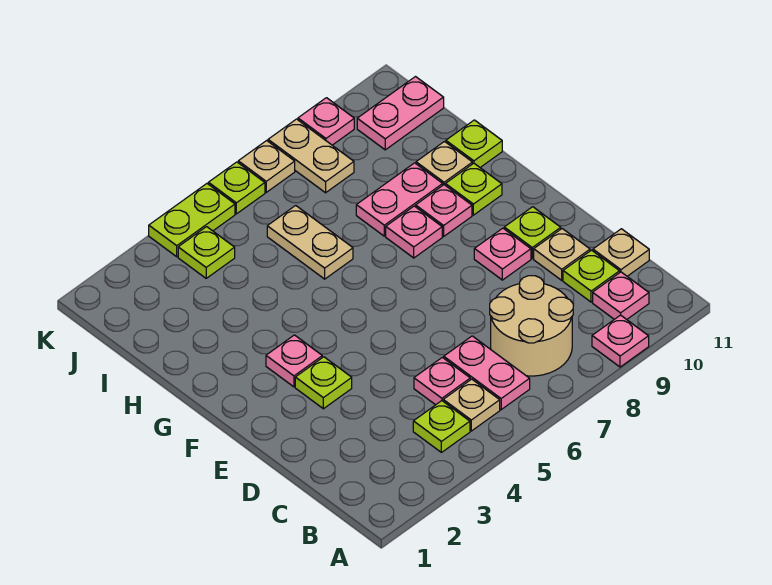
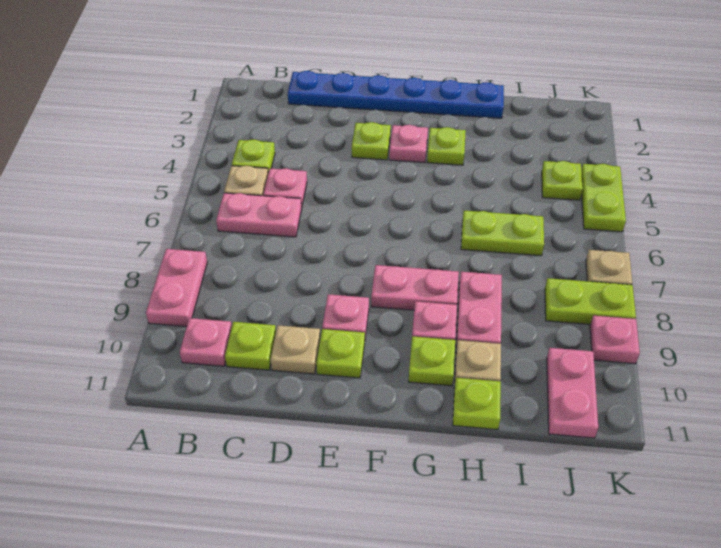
pink plate A9 level 1 -> pink plate A8:A9 level 1
tan round brick B7:C8 level 1 -> none
none -> blue plate C1:H1 level 1
tan plate C11 level 1 -> none
pink plate G8 level 1 -> pink plate F8:G8 level 1
tan plate H6:I6 level 1 -> lime plate H6:I6 level 1
tan plate J8:K8 level 1 -> lime plate J8:K8 level 1
lime plate K6 level 1 -> lime plate G3 level 1

